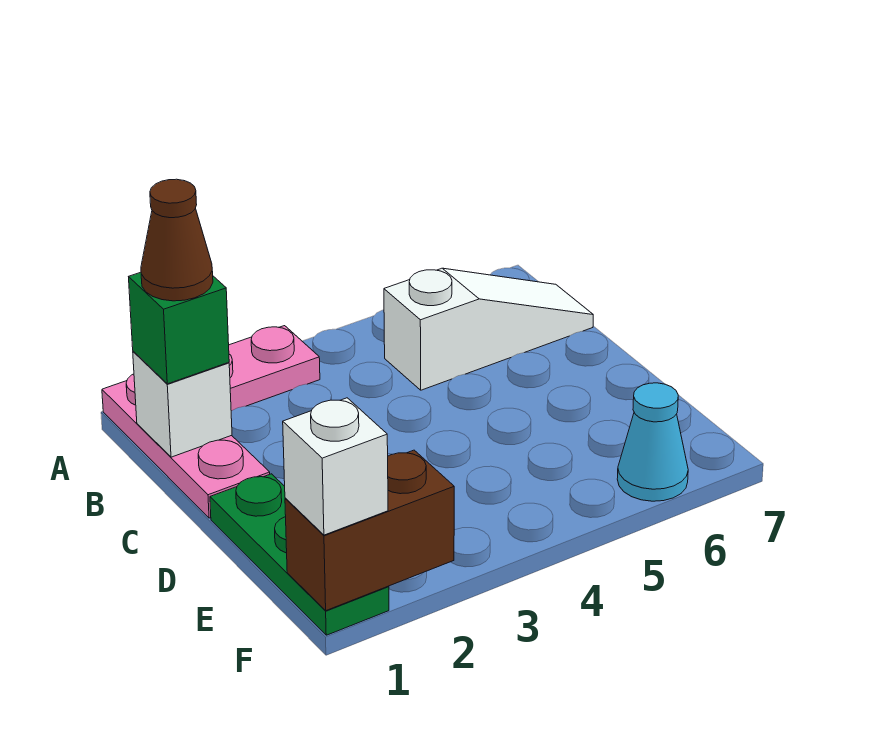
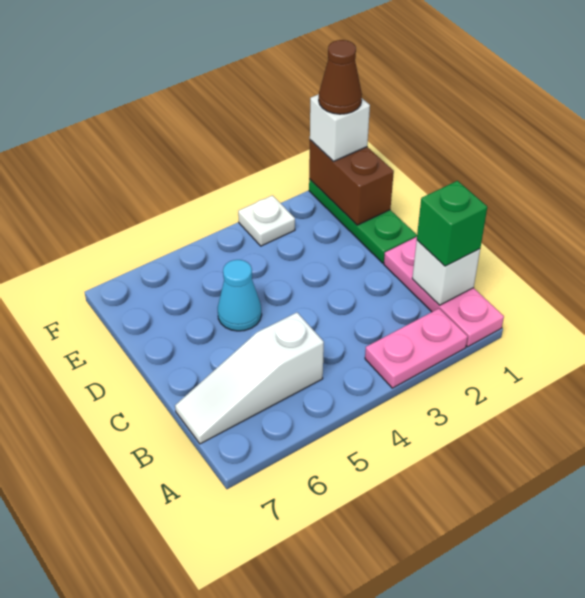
brown cone B1 level 4 -> brown cone F1 level 4
brown brick F1:F2 level 2 -> brown brick E1:F1 level 2
none -> white plate F3 level 1
cyan cone F6 level 1 -> cyan cone D5 level 1

